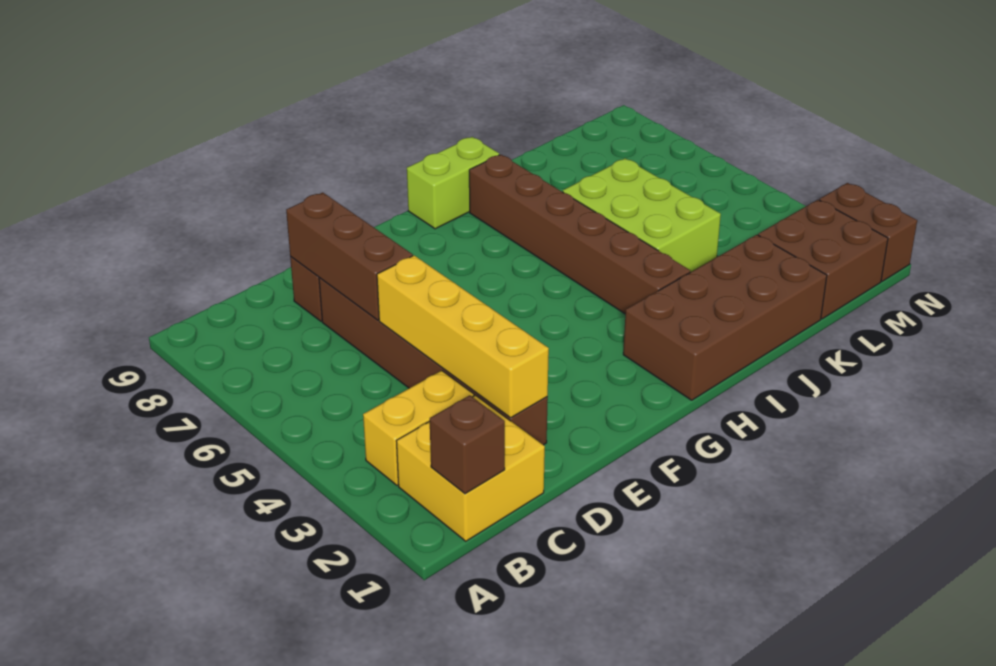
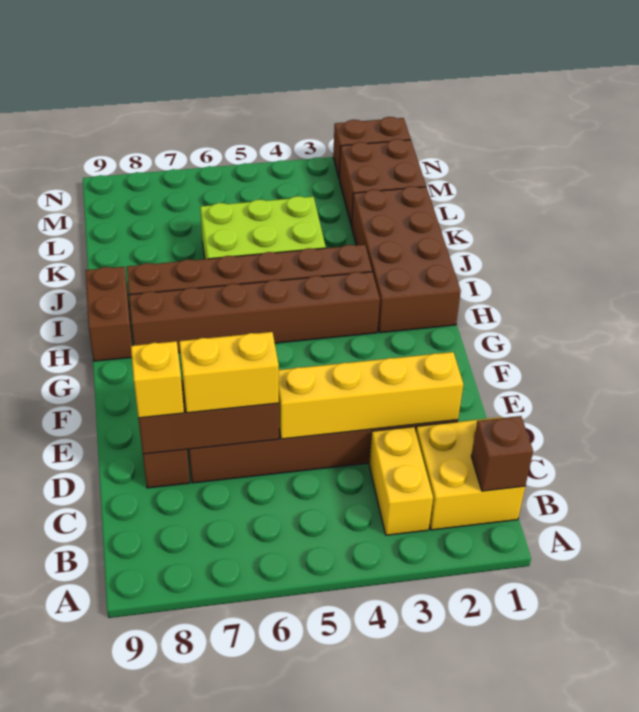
none -> yellow brick D6:D7 level 3
none -> yellow brick D8 level 3
none -> brown brick H3:H8 level 1
lime brick H9:I9 level 1 -> brown brick H9:I9 level 1

